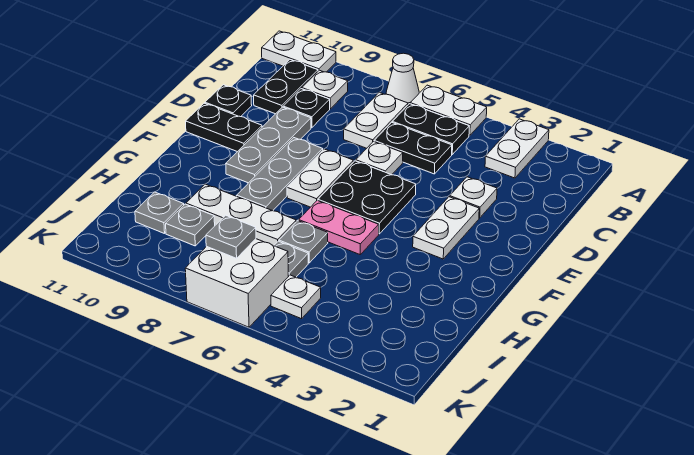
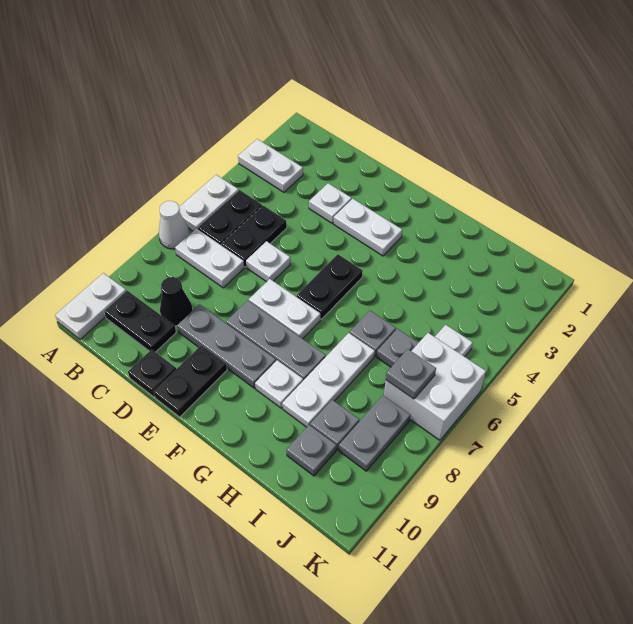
white plate B9 level 1 -> white plate G9 level 1
black plate C9 level 1 -> black cone C9 level 1
black plate E5:F6 level 1 -> black plate F5:F6 level 1
pink plate G5:G6 level 1 -> none
none -> grey plate J8:J9 level 1

